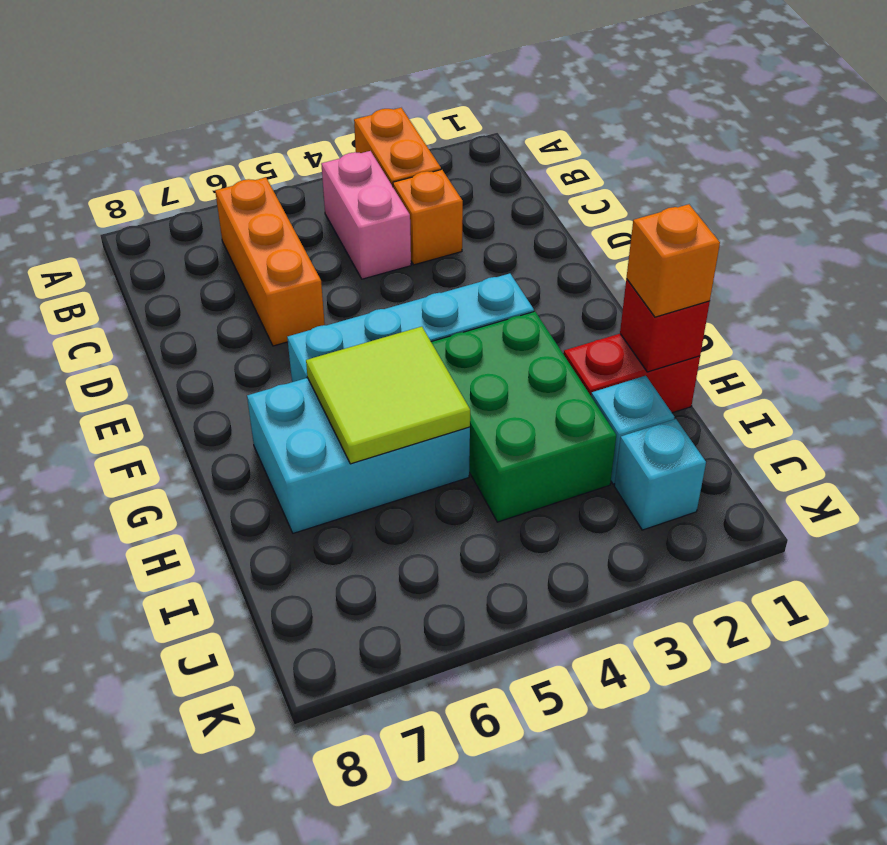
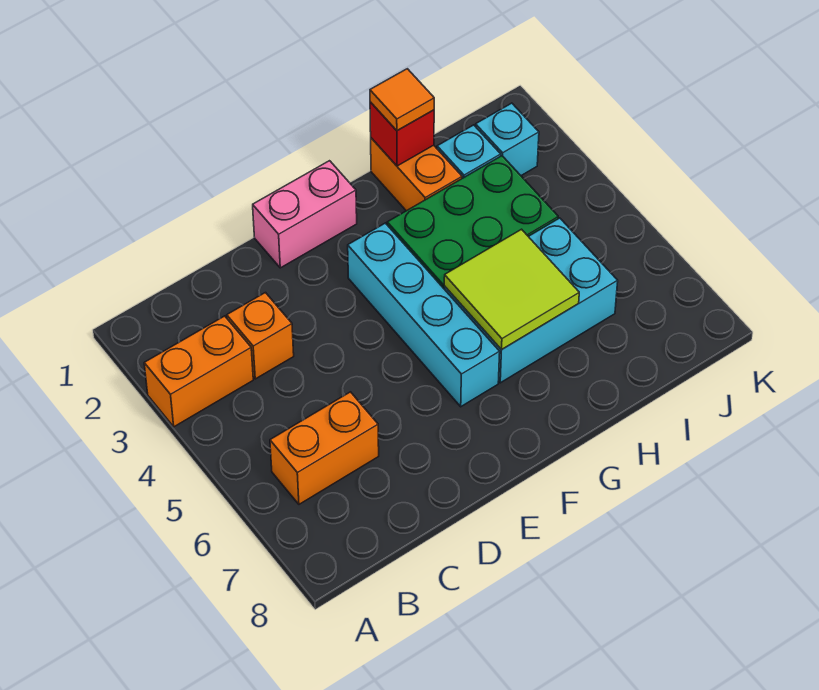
pink brick B4:C4 level 1 -> pink brick E1:F1 level 1
orange brick B6:D6 level 1 -> orange brick B6:C6 level 1
cyan brick G5:H7 level 1 -> cyan brick G5:I6 level 1
red brick H1:H2 level 1 -> orange brick H1:H2 level 1
orange brick H1 level 3 -> orange tile H1 level 3

